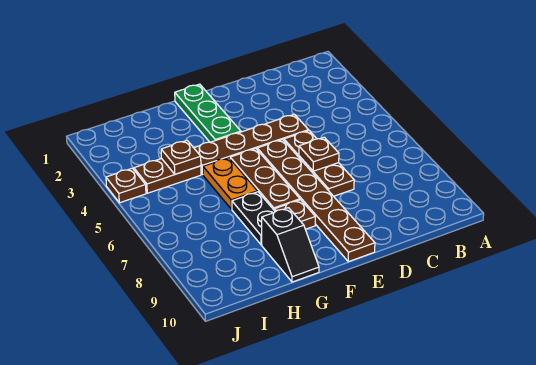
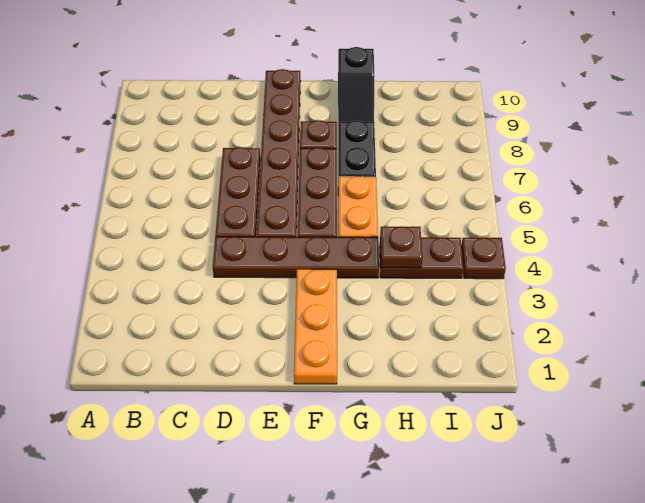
brown plate D6 level 2 -> none
green plate F1:F3 level 1 -> orange plate F1:F3 level 1
black slope G9:G10 level 1 top 9 -> black slope G9:G10 level 1 top 10

